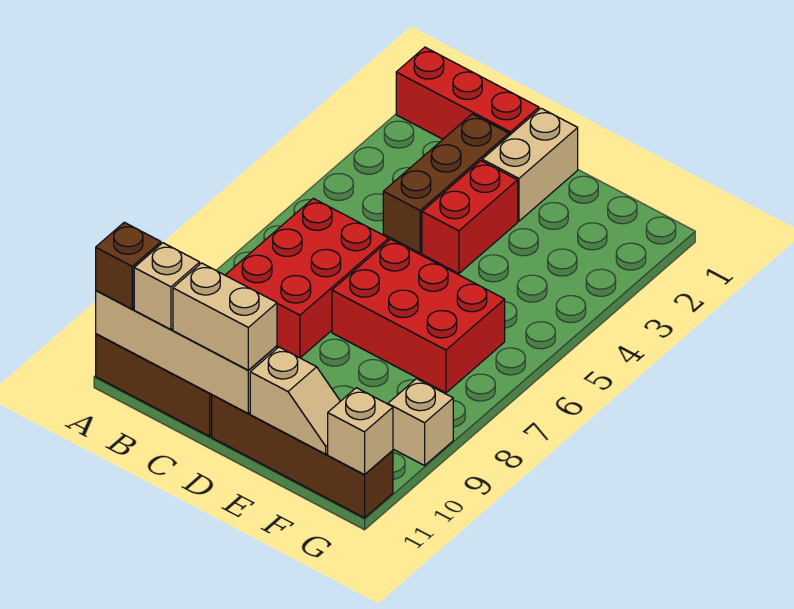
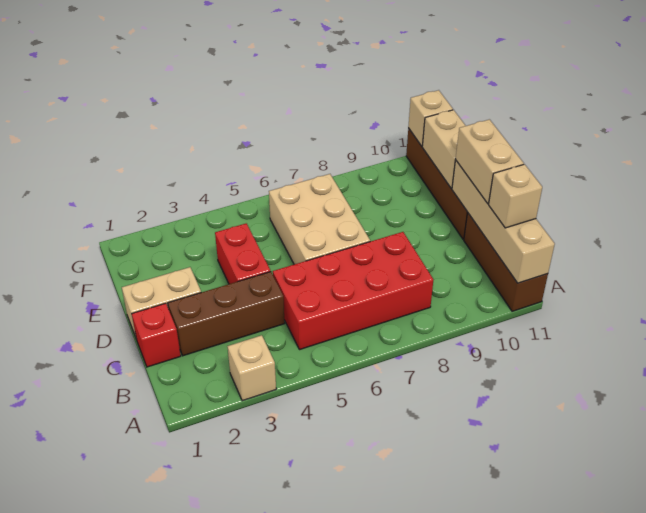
red brick A1:C1 level 1 -> red brick C1 level 1
brown brick A11 level 3 -> none
red brick B6:C8 level 1 -> red brick B5:C8 level 1
red brick D3:D4 level 1 -> red brick D4:E4 level 1
red brick D6:F7 level 1 -> tan brick D6:F7 level 1
tan slope E11:F11 level 2 top E -> tan brick E11:F11 level 2
tan brick G9 level 1 -> tan brick A3 level 1

